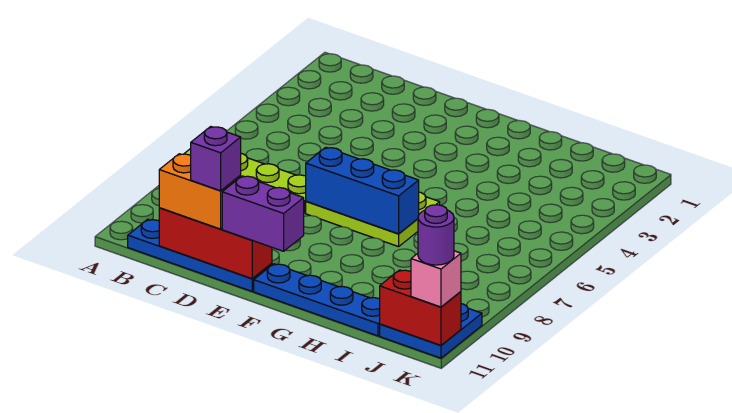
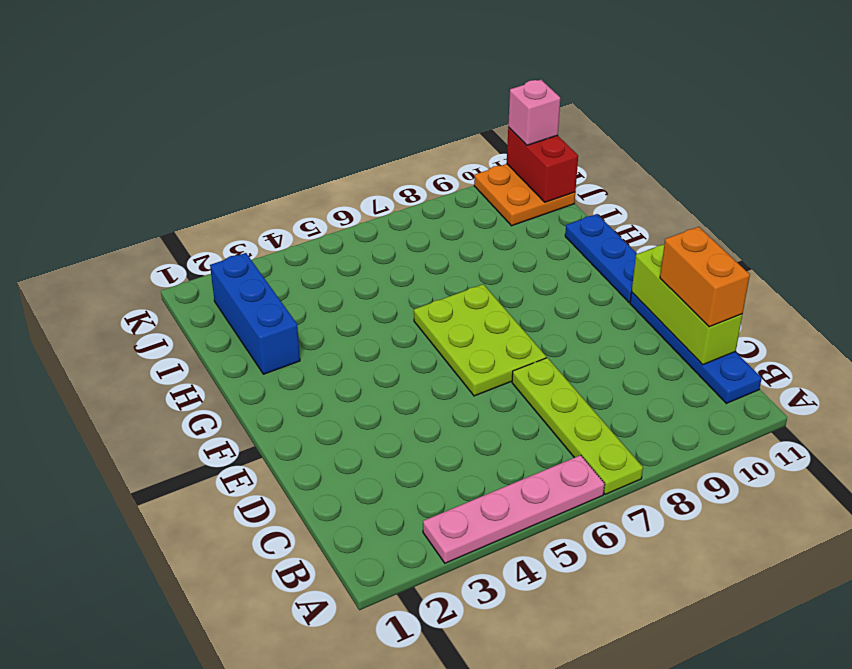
none -> pink plate A3:A6 level 1
red brick C11:E11 level 2 -> lime brick C11:E11 level 2
purple brick D11 level 4 -> none
blue brick E7:G7 level 2 -> blue brick H2:J2 level 1
purple brick E11:F11 level 3 -> none
blue plate F11:I11 level 1 -> blue plate F11:H11 level 1
blue plate J10:K11 level 1 -> orange plate J10:K11 level 1
purple round brick K11 level 4 -> none

